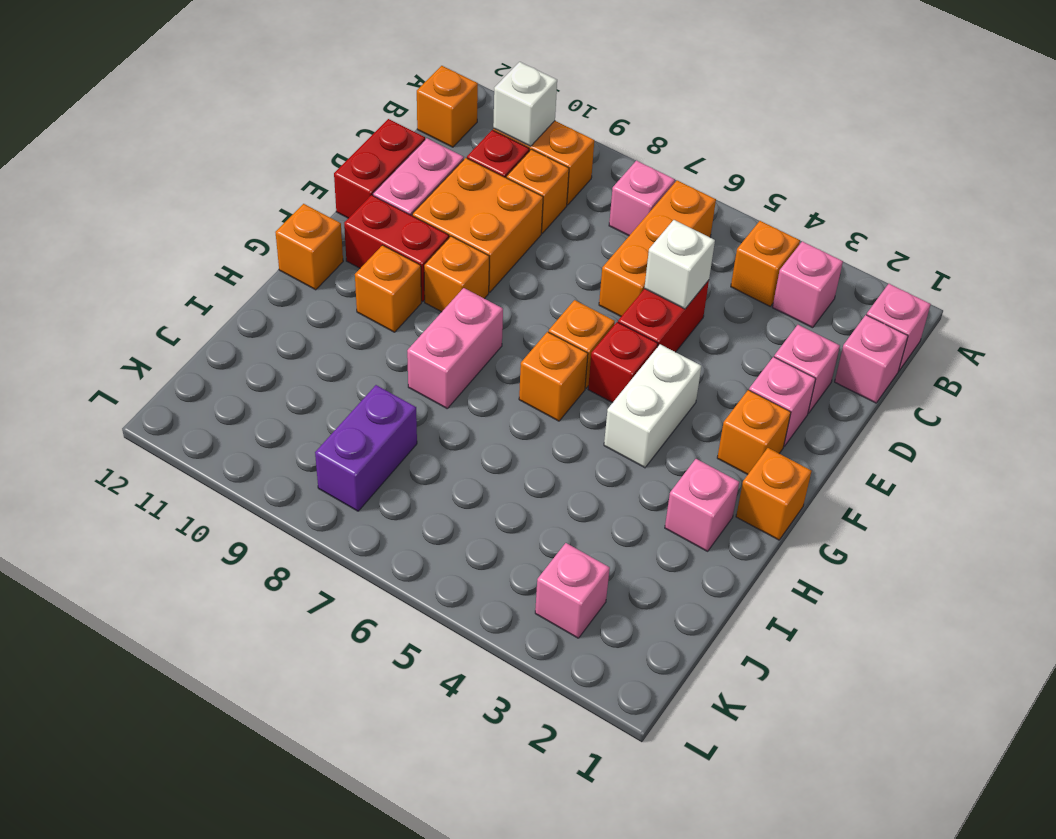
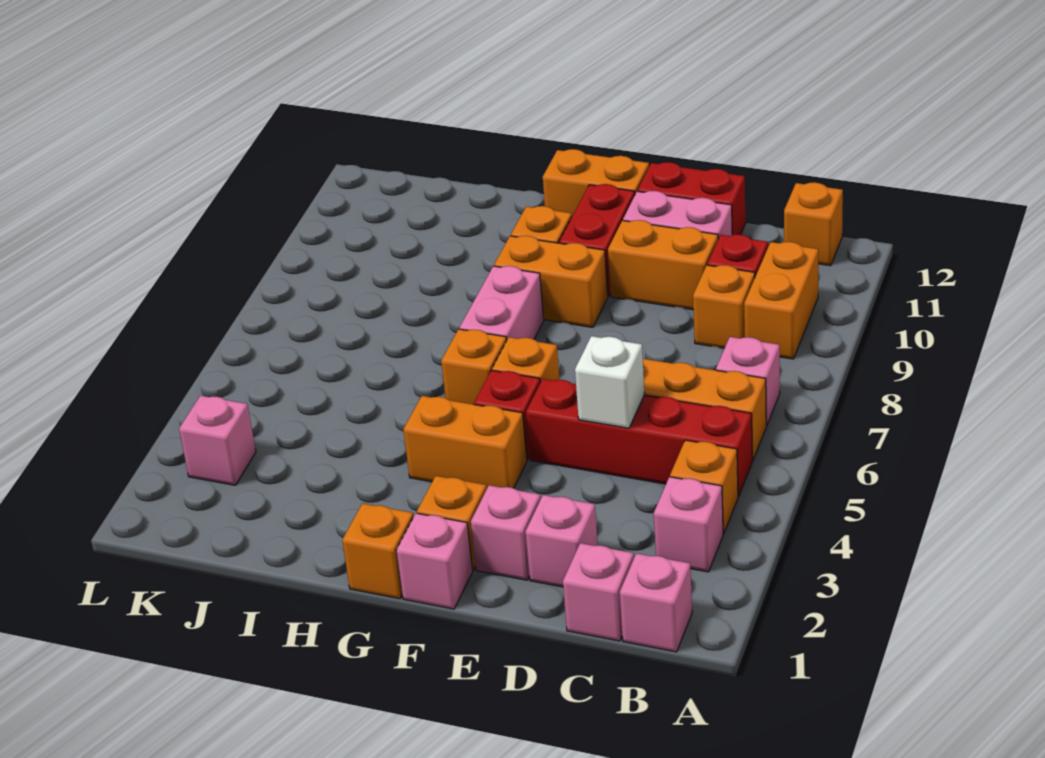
white brick B10 level 2 -> none
red brick D5:E5 level 1 -> red brick B5:E5 level 1
orange brick D9:E10 level 1 -> orange brick D10:E10 level 1
white brick F4:G4 level 1 -> orange brick F4:G4 level 1
orange brick F9 level 1 -> orange brick F9:G9 level 1
pink brick G8:H8 level 1 -> pink brick G7:G8 level 1
orange brick G12 level 1 -> orange brick F12:G12 level 1
pink brick H2 level 1 -> pink brick F1 level 1
purple brick J8:K8 level 1 -> none

